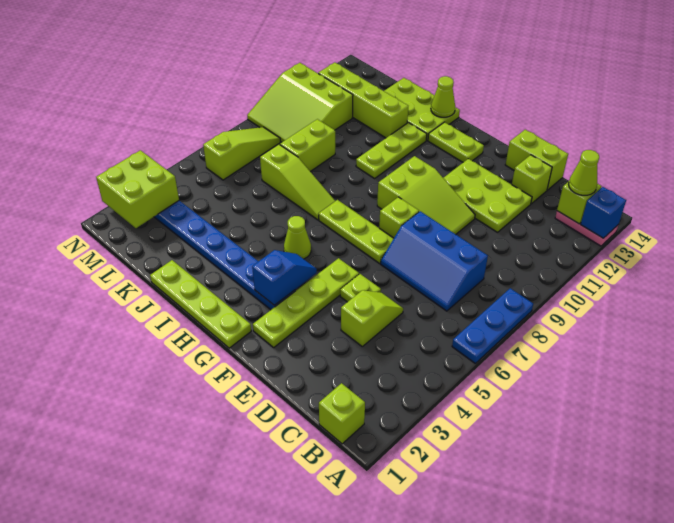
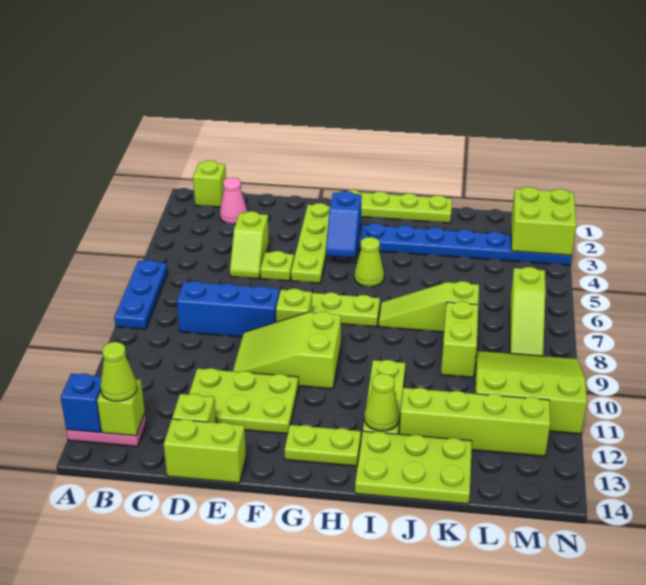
none -> pink cone C2 level 1
lime cone I14 level 2 -> lime cone I12 level 2

